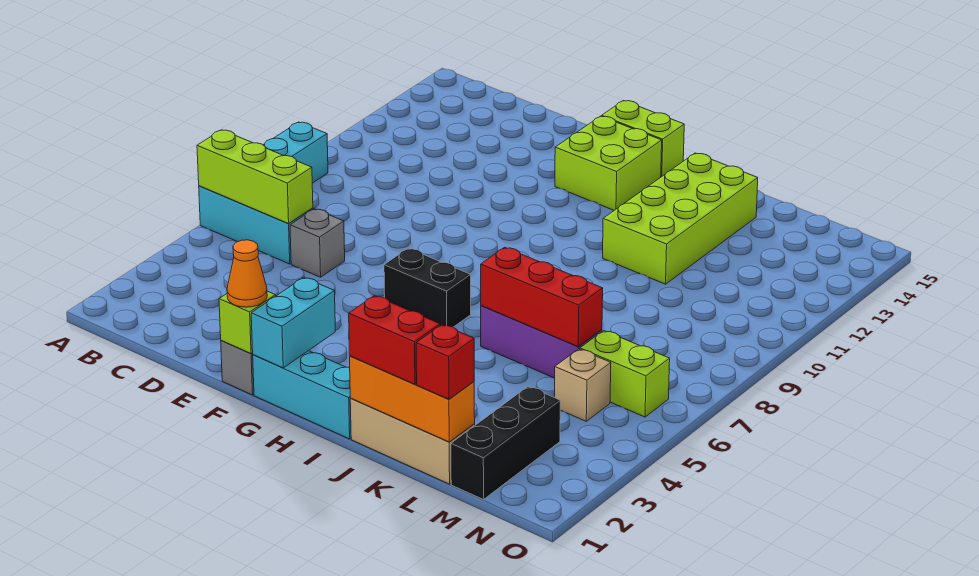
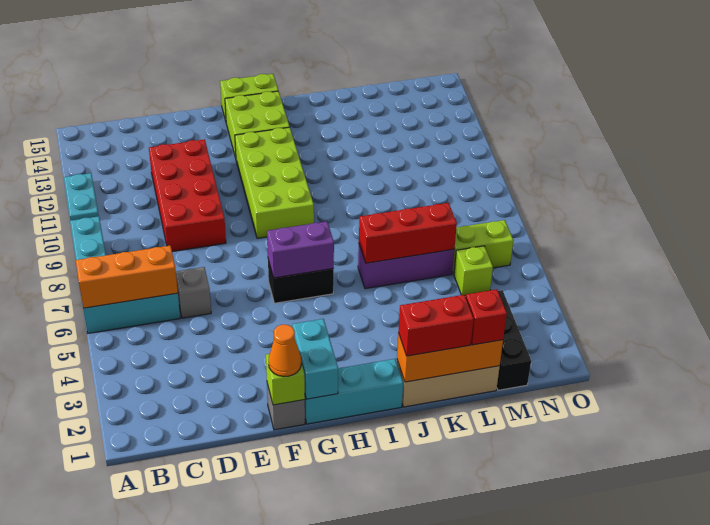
lime brick A6:C6 level 2 -> orange brick A6:C6 level 2
none -> cyan plate A11:A12 level 1
none -> red brick D9:E12 level 1
none -> purple brick G6:H6 level 2
lime brick J11:K14 level 1 -> lime brick G9:H12 level 1
tan brick M5 level 1 -> lime brick M5 level 1

